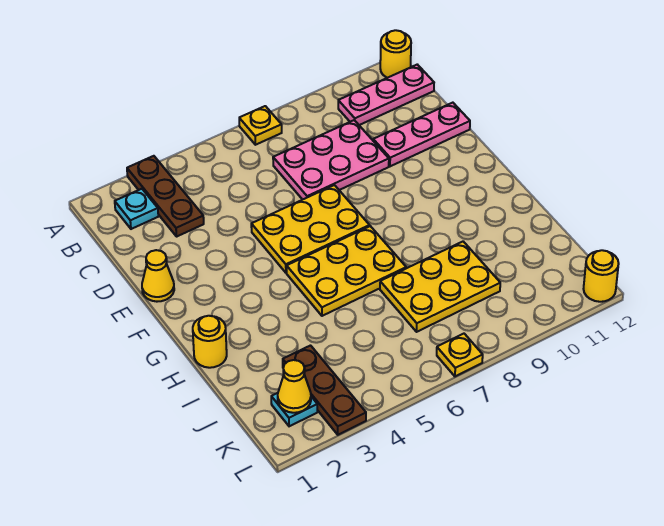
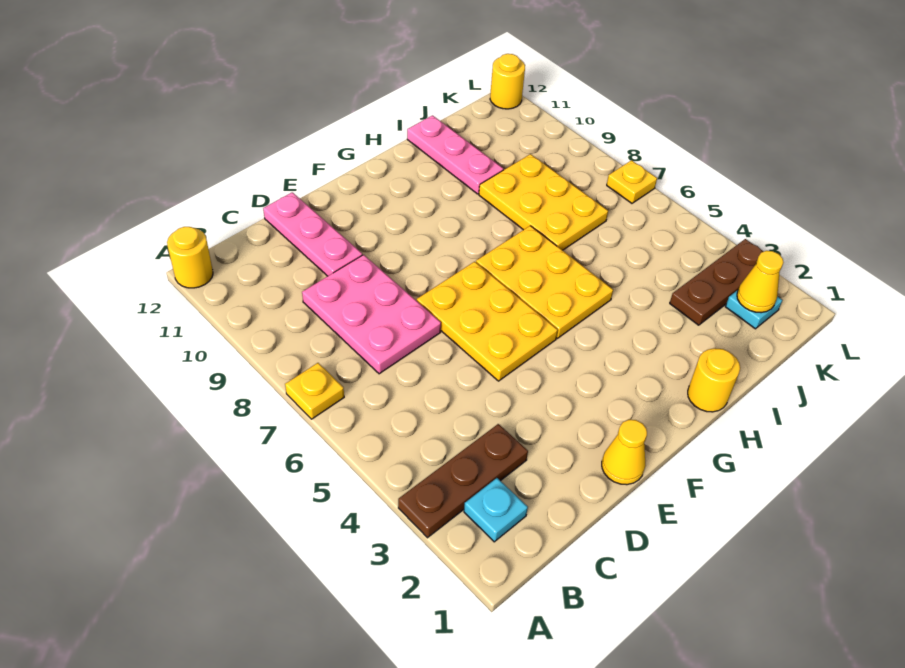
pink plate B10:B12 level 1 -> pink plate I10:I12 level 1

